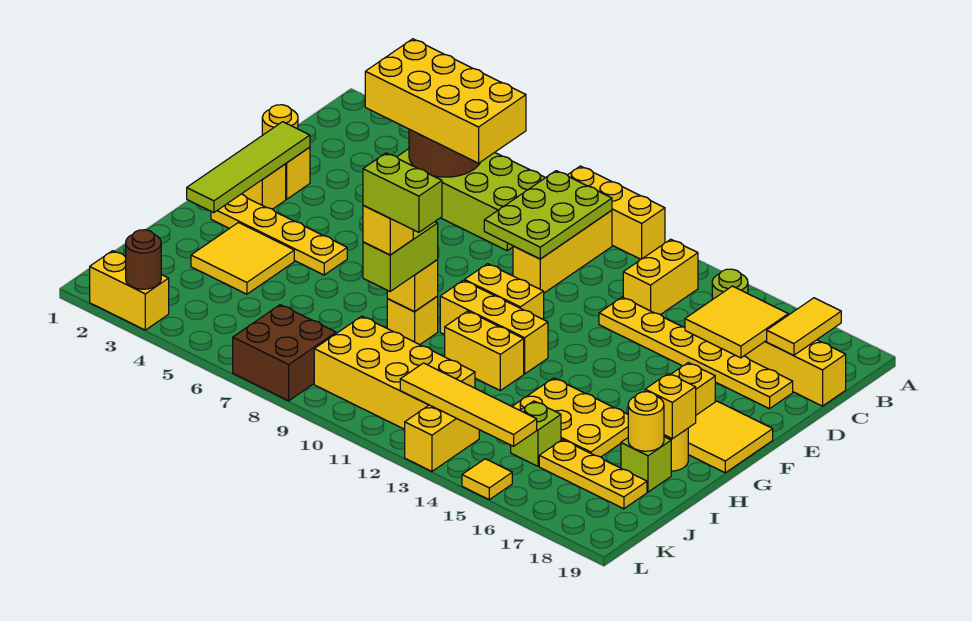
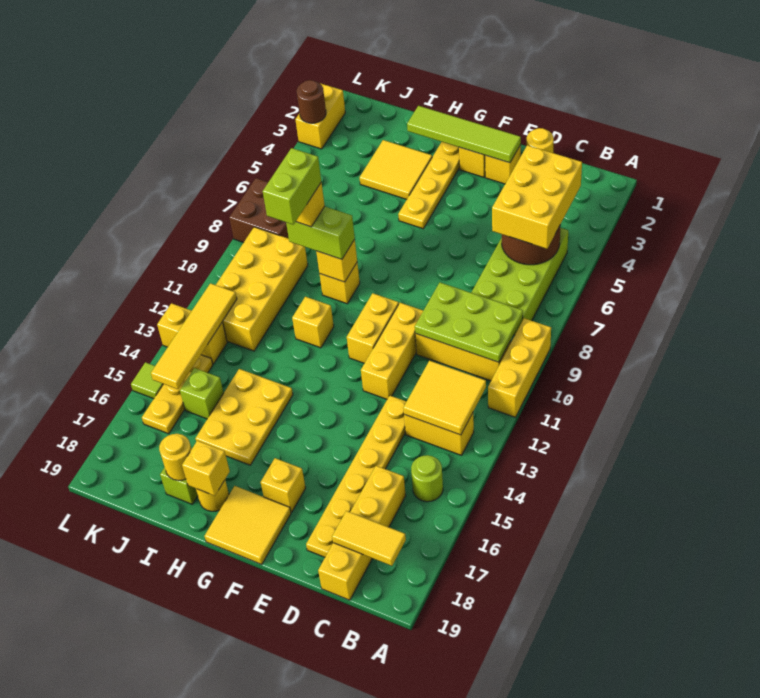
yellow brick B4:C7 level 3 -> yellow brick B4:C6 level 3
yellow tile C16:D17 level 2 -> yellow tile B12:C13 level 2
yellow brick G10:G12 level 1 -> yellow brick E10:E12 level 1
yellow brick H11:H12 level 1 -> yellow brick H11 level 1
yellow plate J16:J18 level 1 -> yellow plate K14:K16 level 1
yellow tile L15 level 1 -> lime tile L15 level 1

